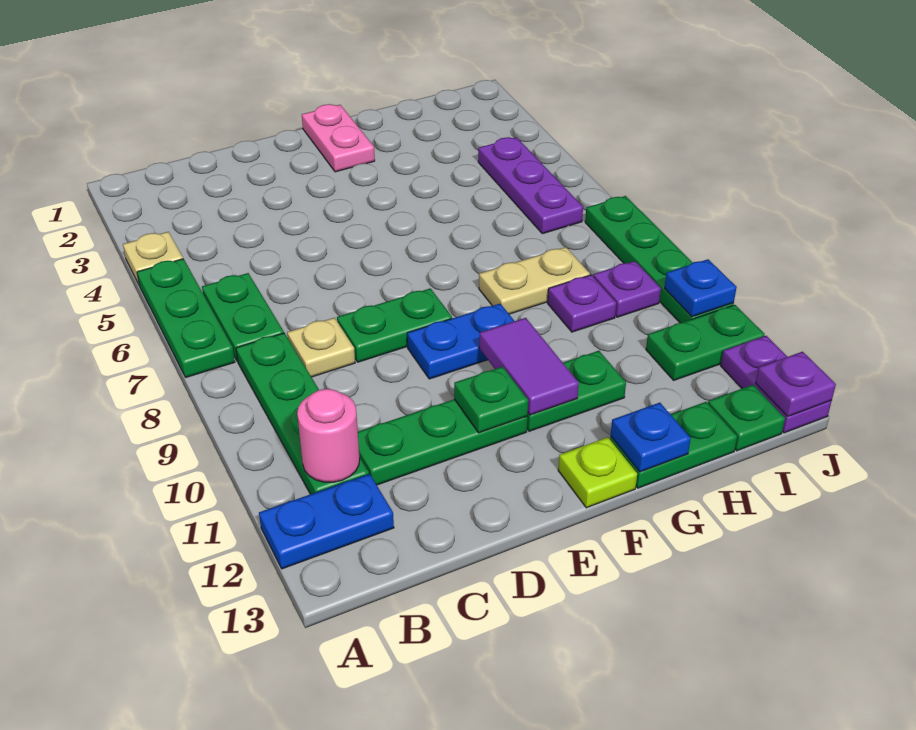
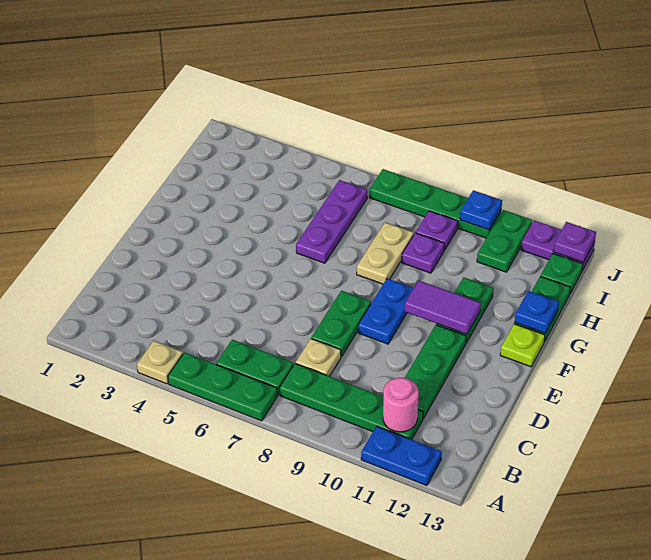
blue plate A12:B12 level 1 -> blue plate A11:A12 level 1
green plate E11 level 2 -> none
pink plate F1:F2 level 1 -> none
purple plate I4:I6 level 1 -> purple plate G6:I6 level 1

